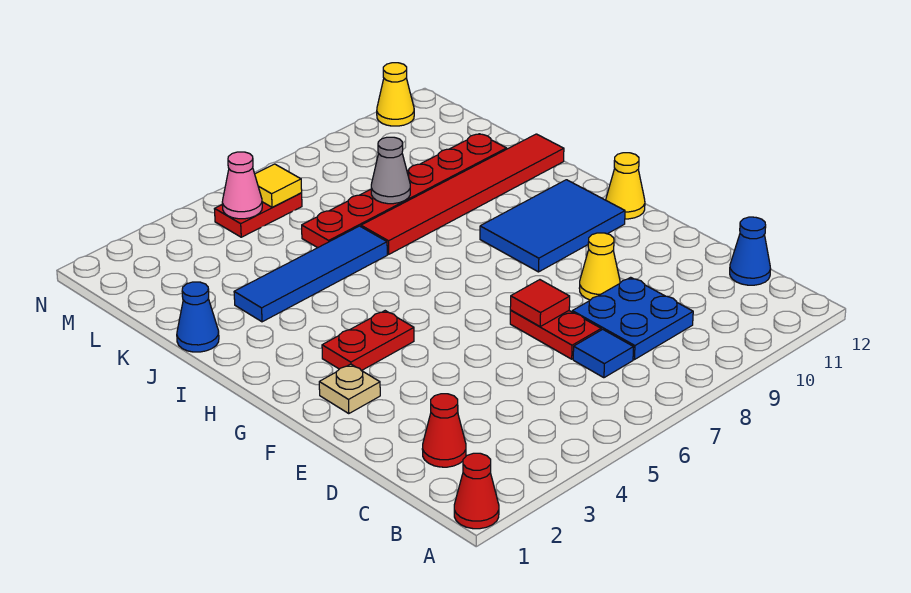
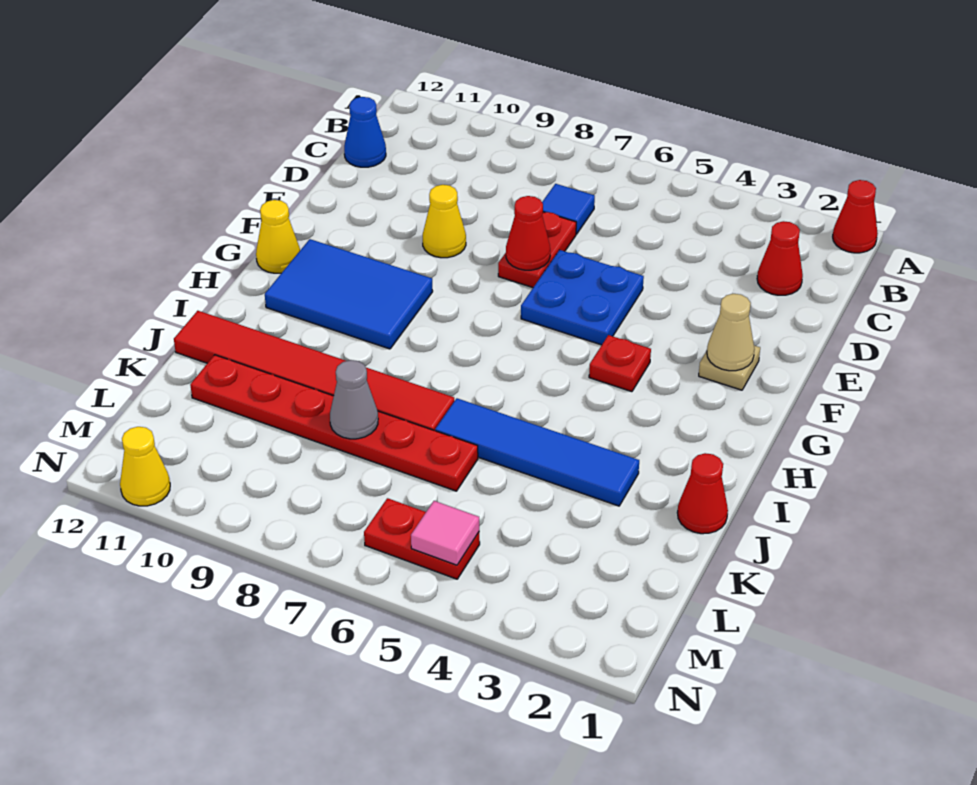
blue plate C8:D9 level 1 -> blue plate E5:F6 level 1
red tile E7 level 2 -> red cone E7 level 2
none -> tan cone F2 level 2
red plate G3:G4 level 1 -> red plate G4 level 1
blue cone J1 level 1 -> red cone J1 level 1
pink cone M5 level 2 -> pink tile M5 level 2
yellow tile M6 level 2 -> none

